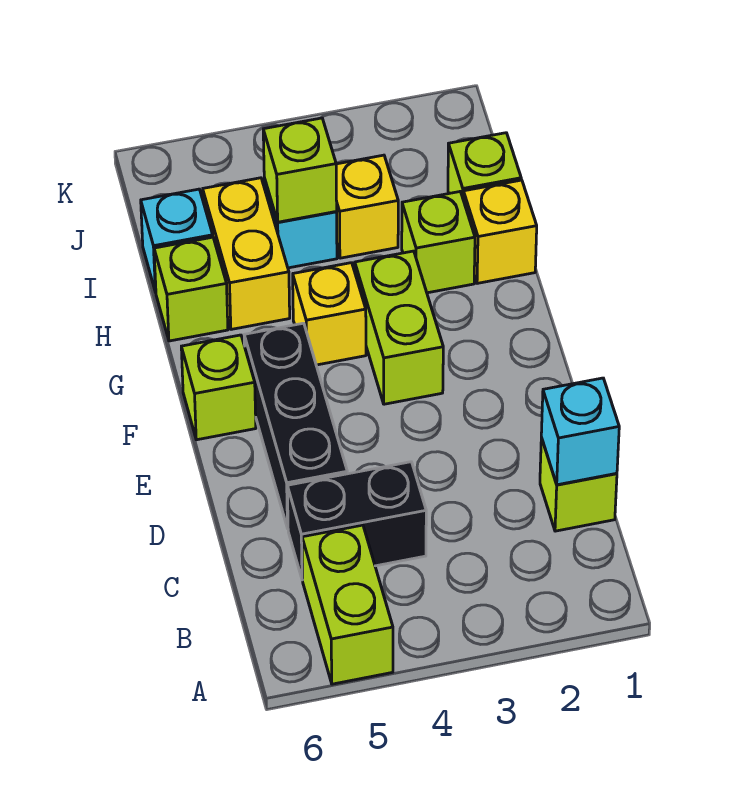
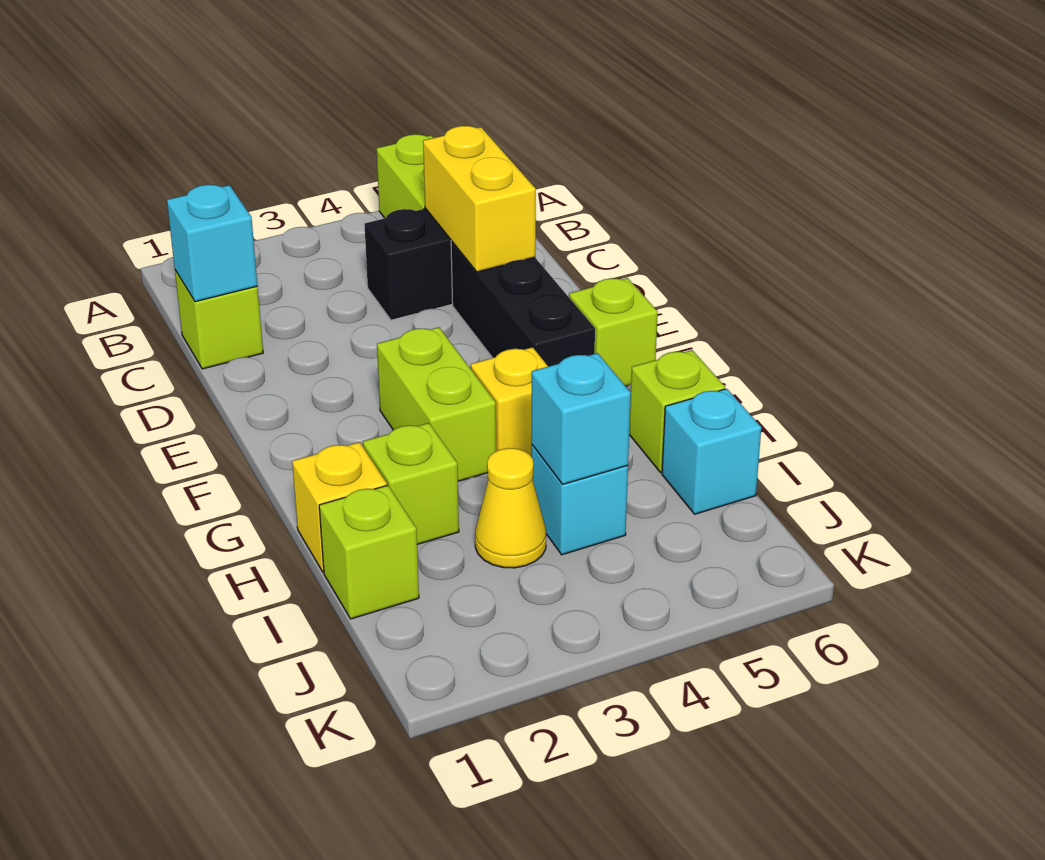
yellow brick H5:I5 level 1 -> yellow brick C5:D5 level 2
yellow brick I3 level 1 -> yellow cone I3 level 1
lime brick I4 level 2 -> cyan brick I4 level 2

